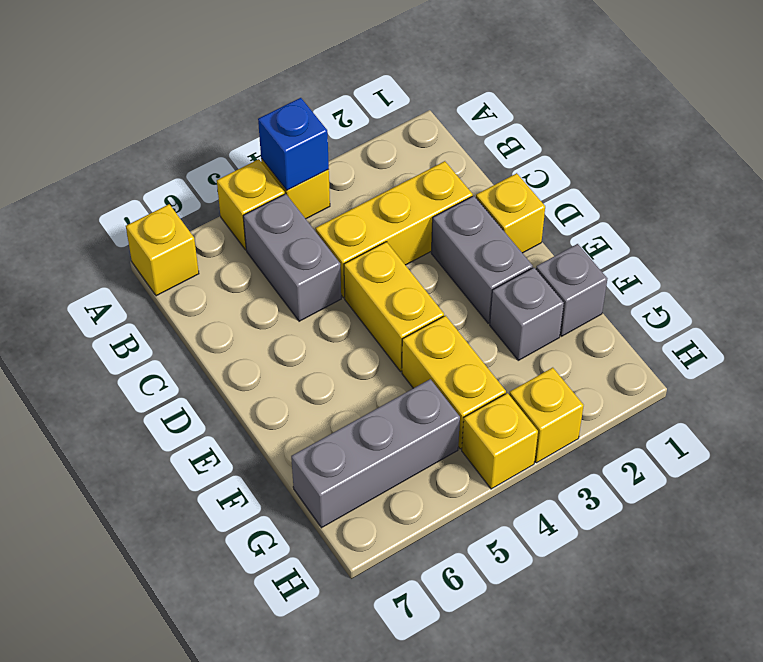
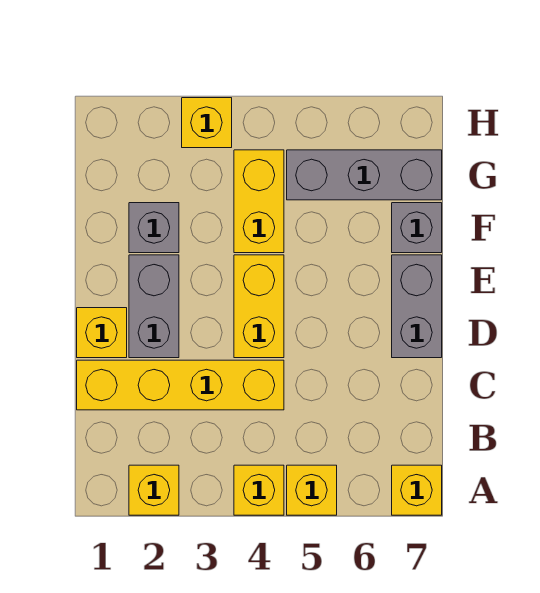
blue brick A4 level 2 -> none
grey brick B5:C5 level 1 -> grey brick D7:E7 level 1
yellow brick C2:C4 level 1 -> yellow brick C1:C4 level 1
grey brick F1 level 1 -> grey brick F7 level 1
yellow brick H4 level 1 -> yellow brick A2 level 1

